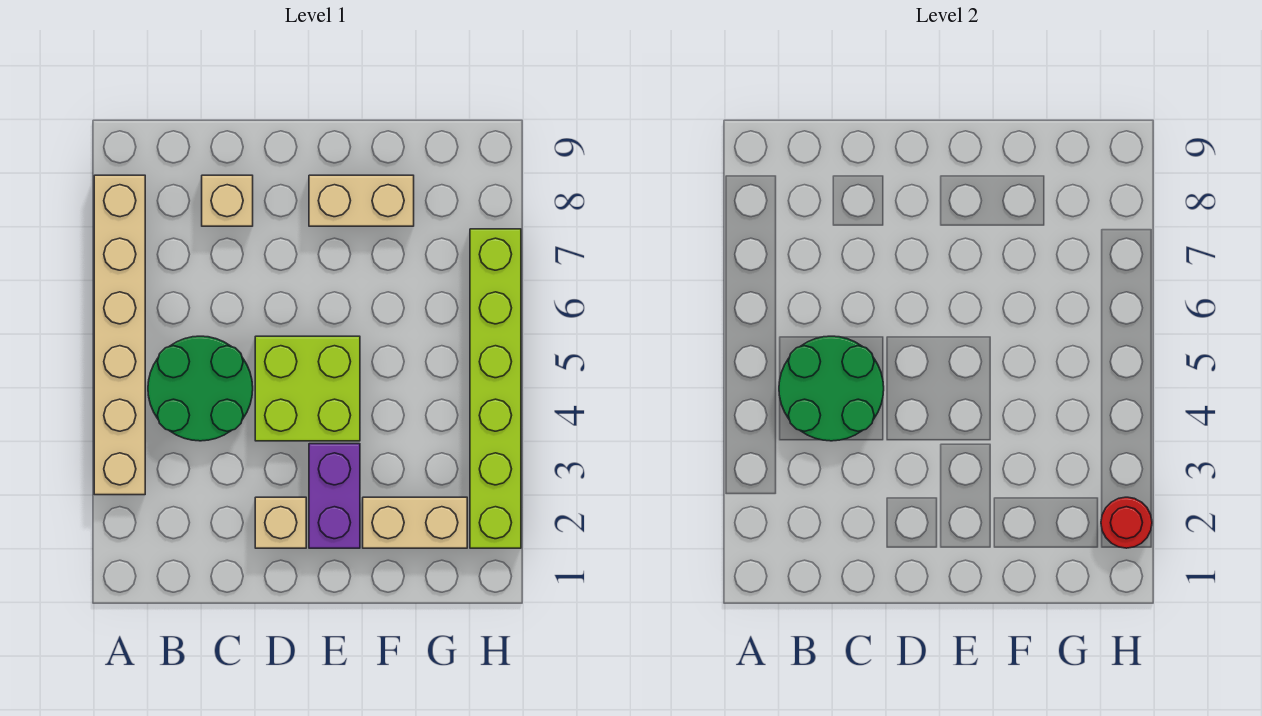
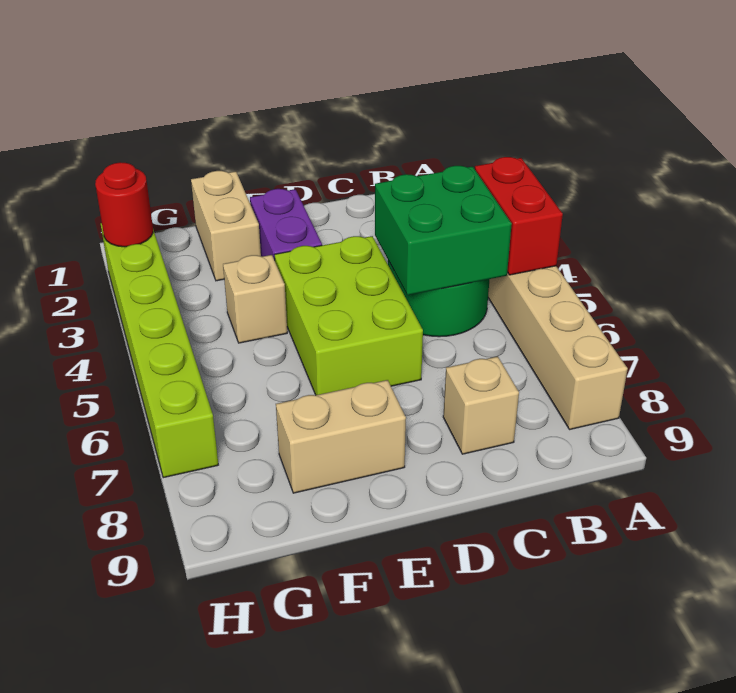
none -> red brick A4:A5 level 2
green round brick B4:C5 level 2 -> green brick B4:C5 level 2
tan brick D2 level 1 -> tan brick F4 level 1
lime brick D4:E5 level 1 -> lime brick D4:E6 level 1
tan brick F2:G2 level 1 -> tan brick F1:F2 level 1

